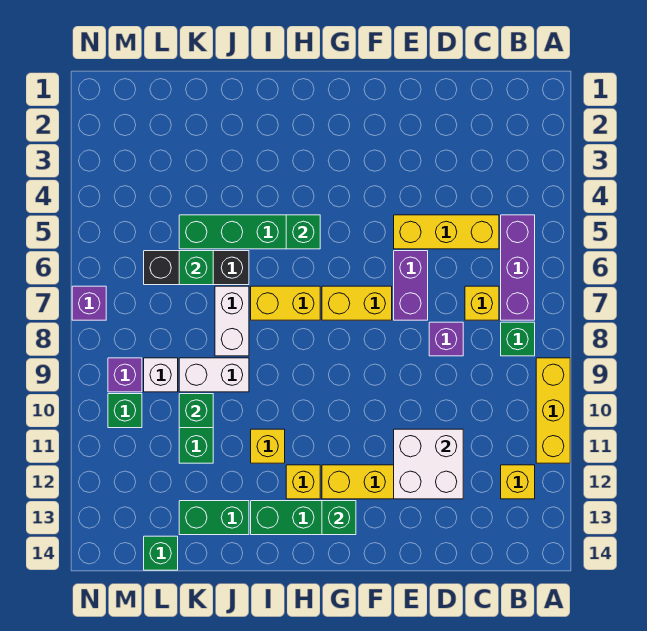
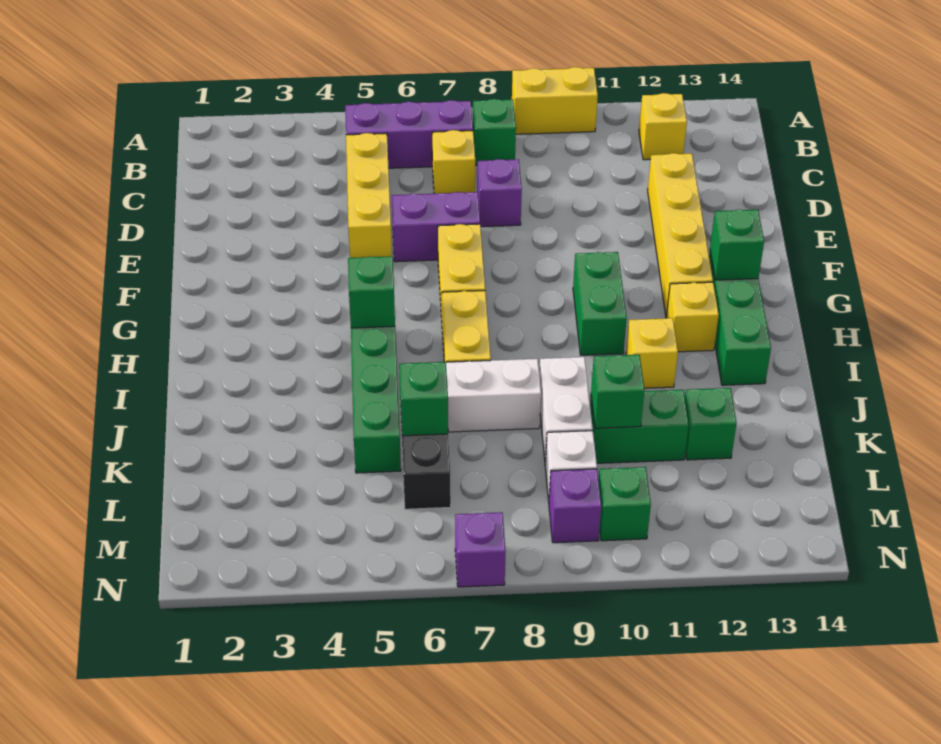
yellow brick A9:A11 level 1 -> yellow brick A9:A10 level 1
white brick D11:E12 level 2 -> none
green brick J13:K13 level 1 -> green brick G10:H10 level 1
green brick L14 level 1 -> green brick K12 level 1

